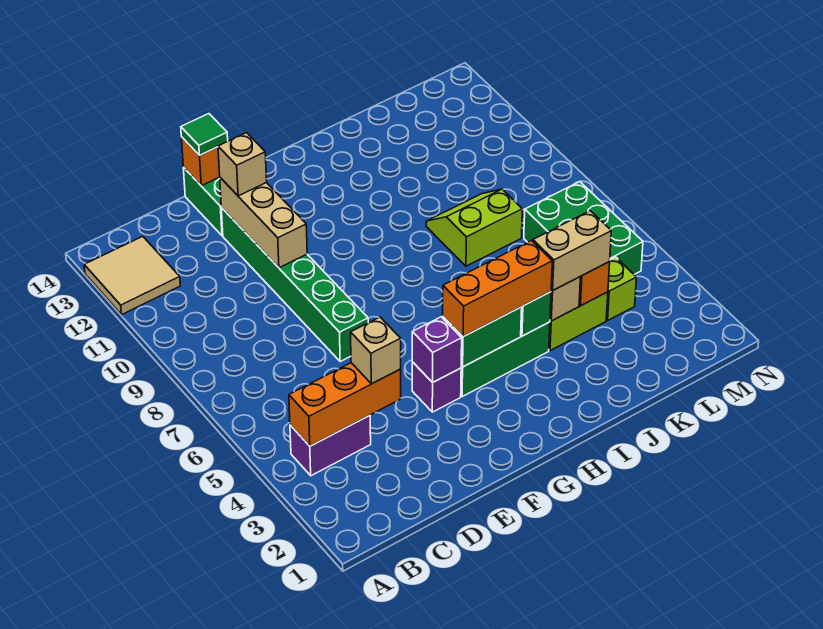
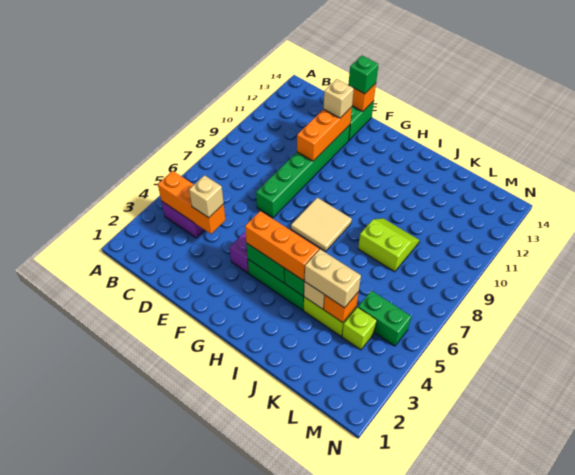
tan tile A12:B13 level 1 -> tan tile G7:H8 level 1
tan brick E10:E12 level 2 -> orange brick E10:E12 level 2
green tile E14 level 3 -> green brick E14 level 3
purple brick F4 level 2 -> none
green brick L5:M7 level 1 -> green brick L5:M5 level 1

